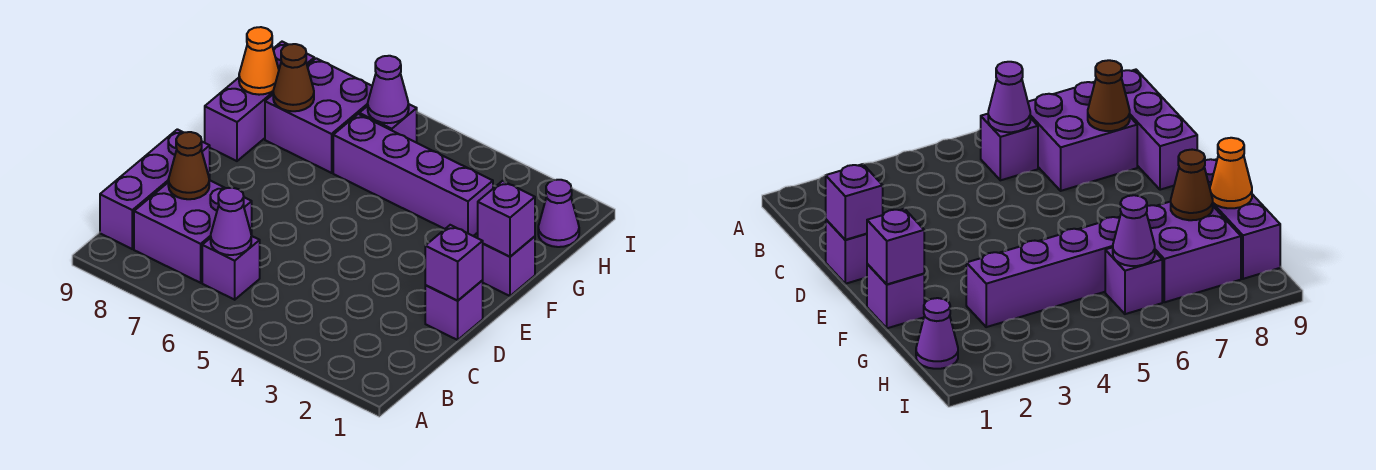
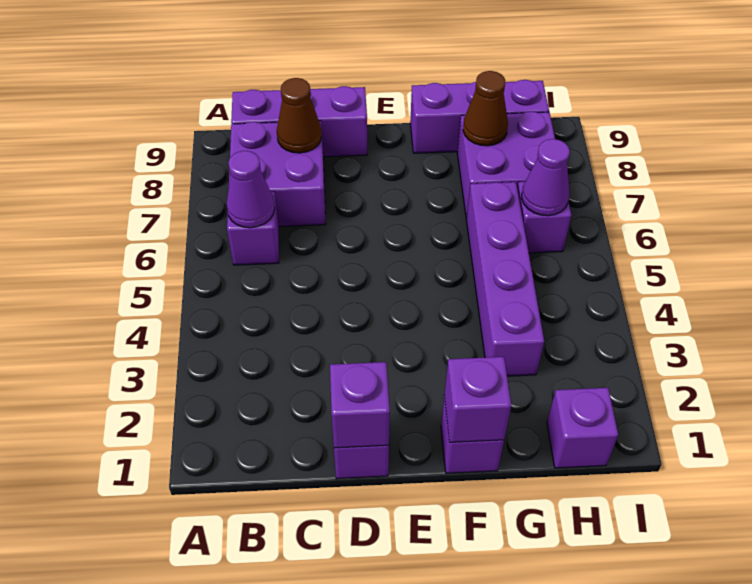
orange cone G9 level 2 -> none
purple cone H1 level 1 -> purple brick H1 level 1

